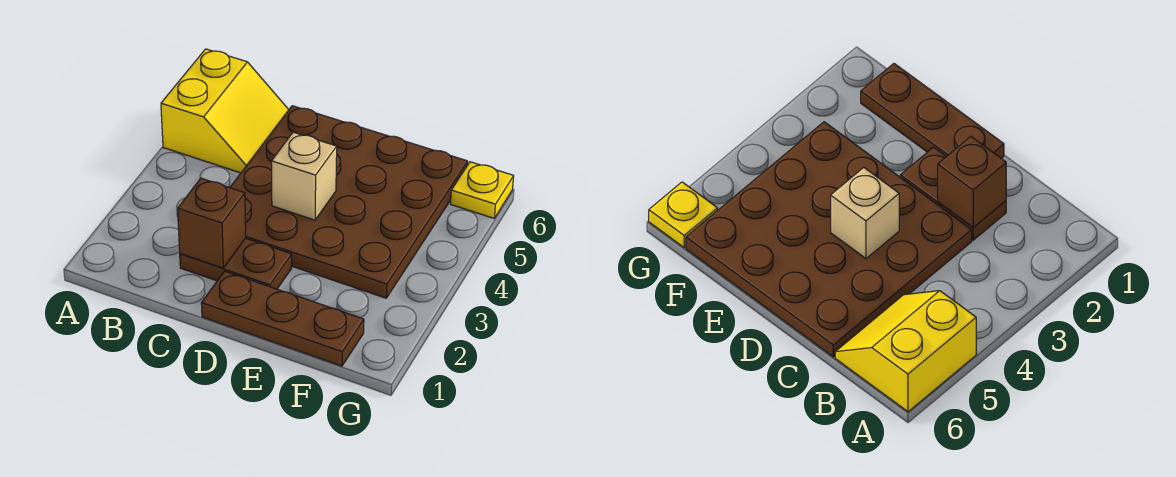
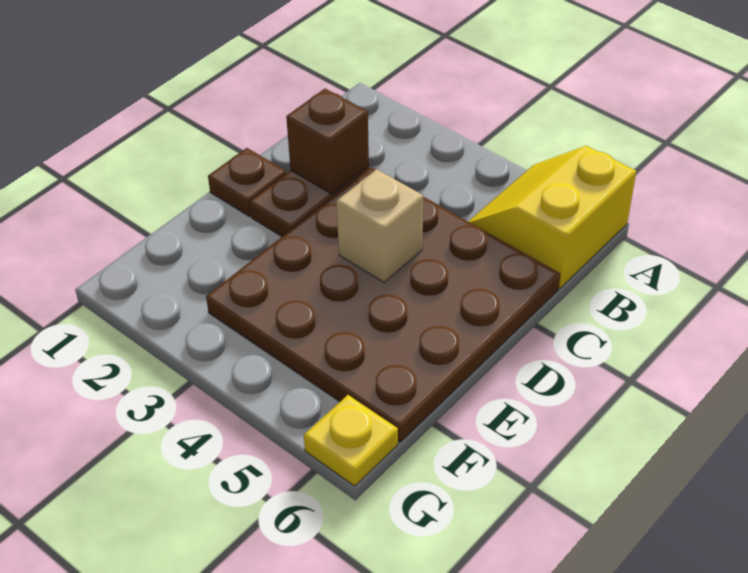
yellow slope A5:B6 level 1 top A -> yellow slope A5:B6 level 1 top 6
brown plate D1:F1 level 1 -> brown plate D1 level 1

